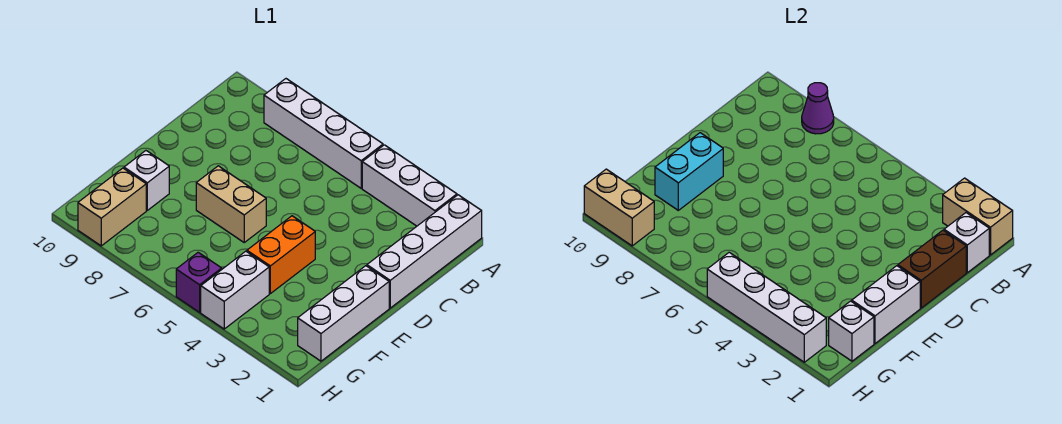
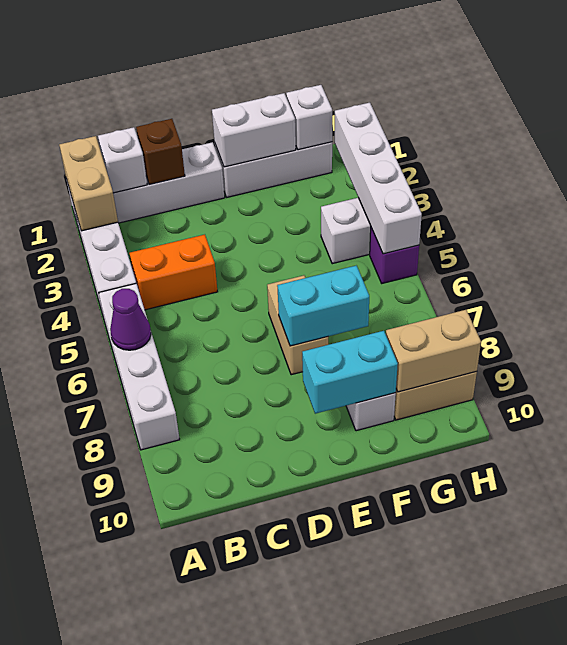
purple cone A8 level 2 -> purple cone A6 level 2
brown brick C1:D1 level 2 -> brown brick C1 level 2
orange brick E4:F4 level 1 -> orange brick B4:C4 level 1
none -> cyan brick E7:F7 level 2
tan brick H9:H10 level 2 -> tan brick G9:H9 level 2

